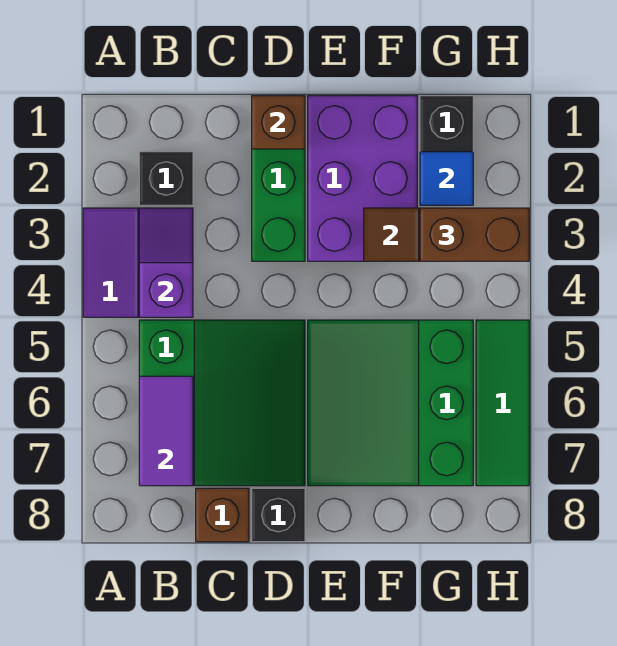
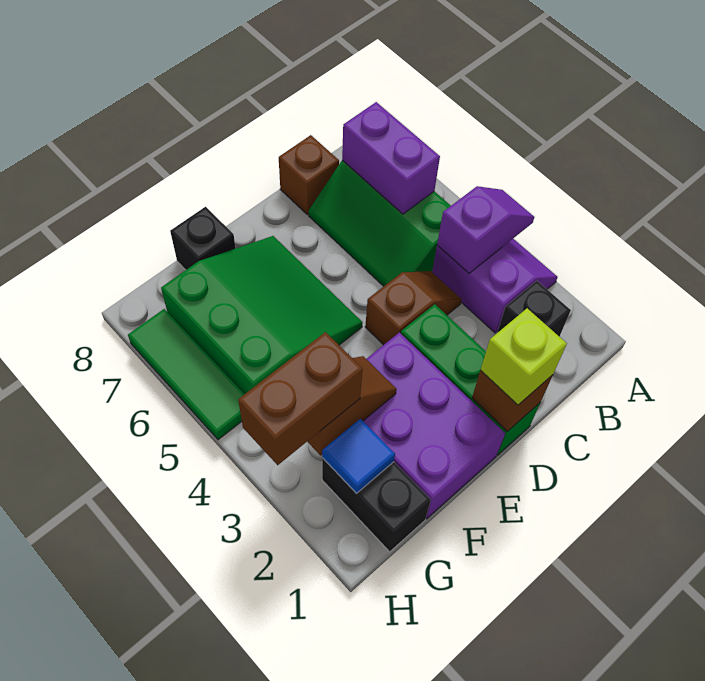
purple slope B3:B4 level 2 top 4 -> purple slope A4:B4 level 2 top B
green slope B5:D7 level 1 top B -> green slope B5:C7 level 1 top B
purple tile B6:B7 level 2 -> purple brick B6:B7 level 2
none -> brown slope C4:D4 level 1 top D
none -> lime brick D1 level 3
black brick D8 level 1 -> black brick F8 level 1

